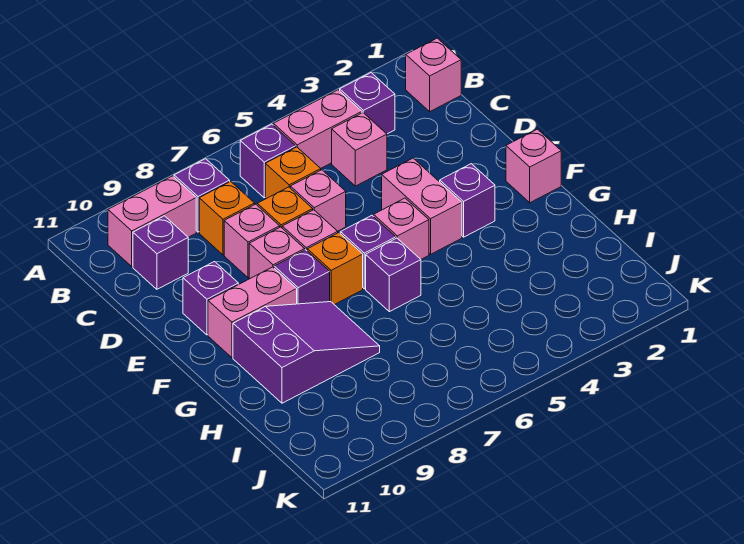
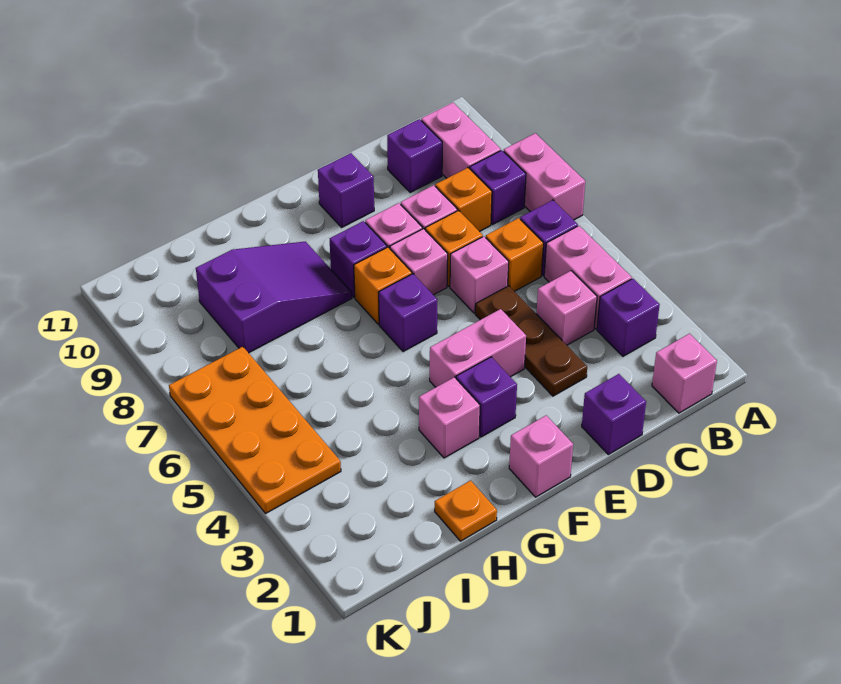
none -> brown plate D3:D5 level 1
pink brick F5 level 1 -> pink brick G3 level 1
pink brick F9:F10 level 1 -> pink brick A7:A8 level 1
purple brick G6 level 1 -> purple brick D1 level 1
purple slope G8:H10 level 1 top 10 -> purple slope G8:I9 level 1 top I
none -> orange plate H1 level 1
none -> orange plate J4:K7 level 1

